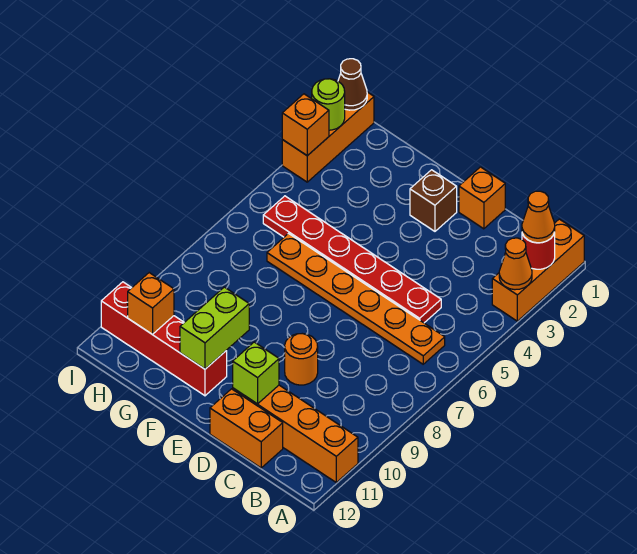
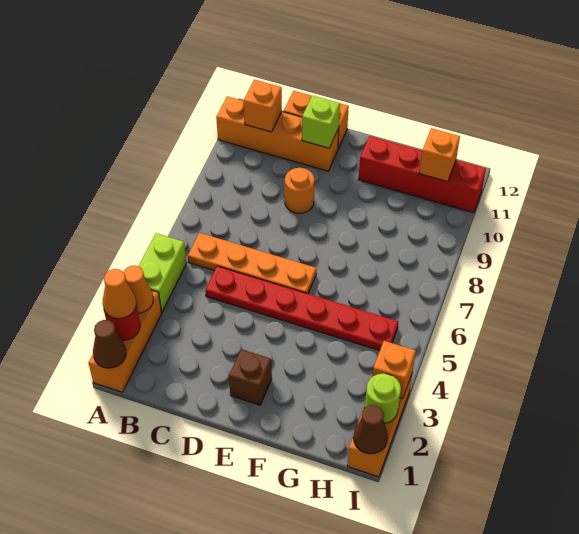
none -> brown cone A1 level 2
orange plate B6:G6 level 1 -> orange plate B6:E6 level 1
orange brick D1 level 1 -> orange brick B11 level 2
lime brick F10:F11 level 2 -> lime brick A4:A5 level 1

